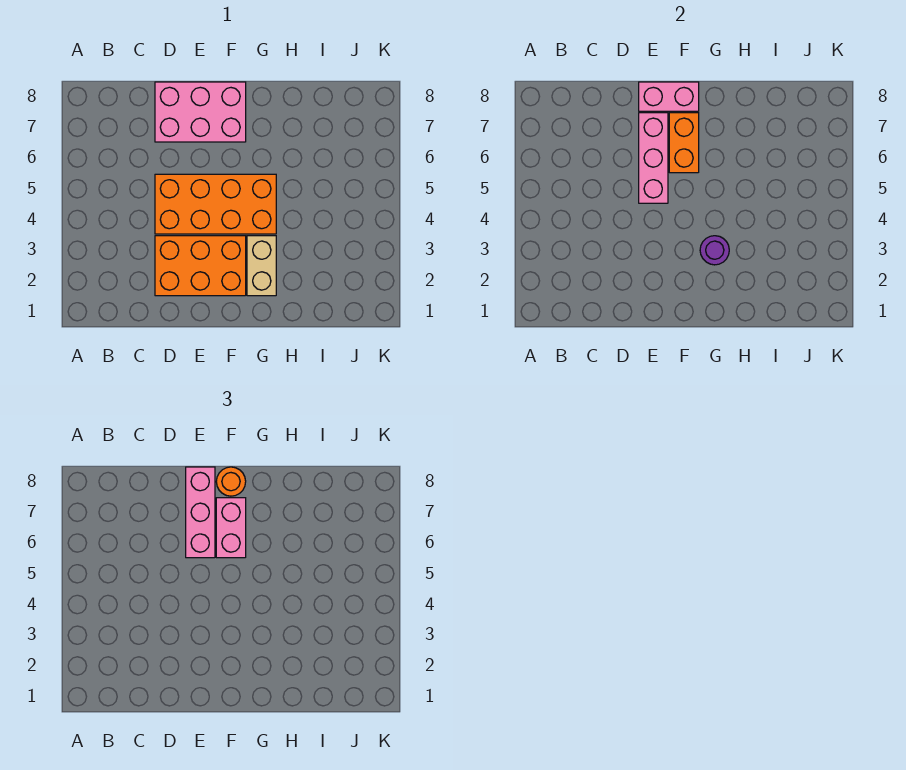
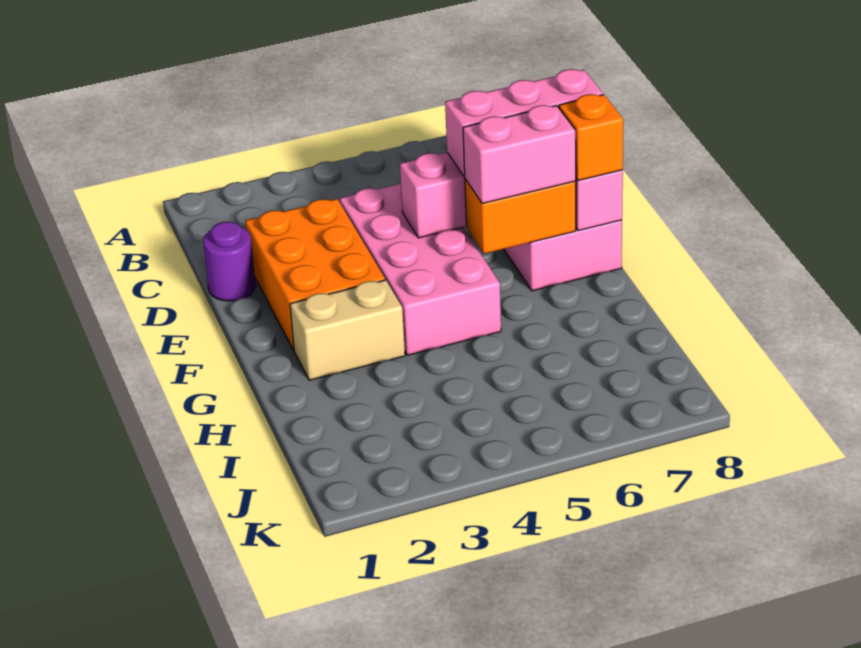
orange brick D4:G5 level 1 -> pink brick D4:G5 level 1
orange round brick F8 level 3 -> orange brick F8 level 3
purple round brick G3 level 2 -> purple round brick D1 level 1

